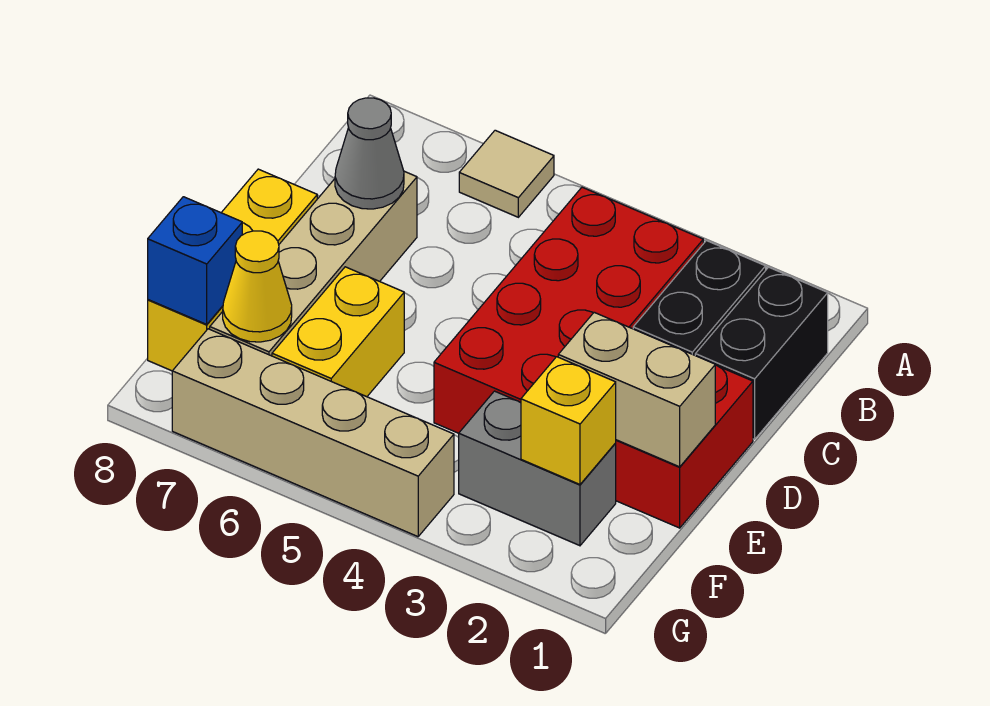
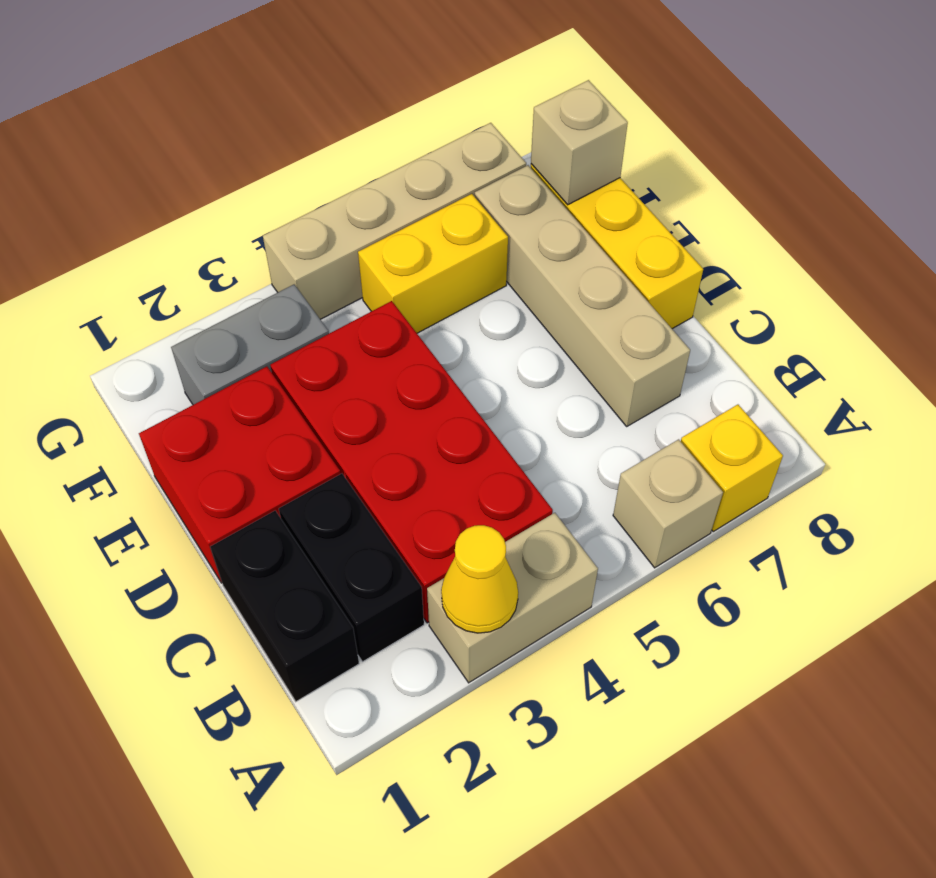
tan tile A6 level 1 -> tan brick A6 level 1
grey cone C7 level 2 -> none
tan brick E1:E2 level 2 -> tan brick A3:A4 level 1
yellow brick E6:F6 level 1 -> yellow brick F5:F6 level 1
yellow brick F2 level 2 -> yellow brick A7 level 1
yellow cone F7 level 2 -> yellow cone A3 level 2
blue brick F8 level 2 -> tan brick F8 level 2

